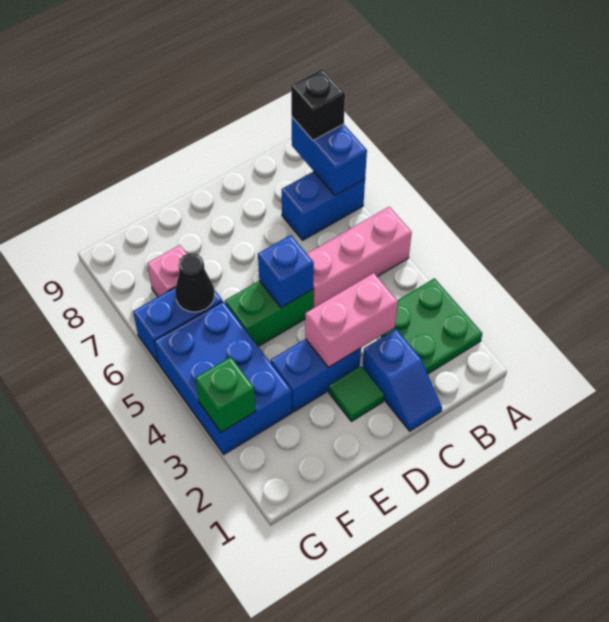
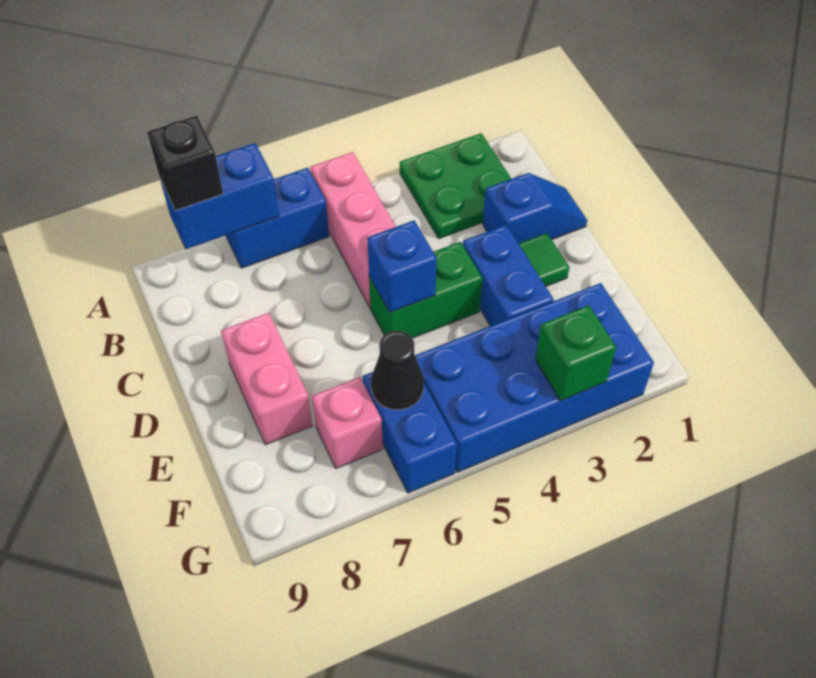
blue brick A7:B7 level 1 -> blue brick A6:A7 level 1
pink brick C3:D3 level 2 -> pink brick D8:E8 level 1
green brick D5:E5 level 1 -> green brick D4:D5 level 1
blue brick F3:G5 level 1 -> blue brick F2:G5 level 1

